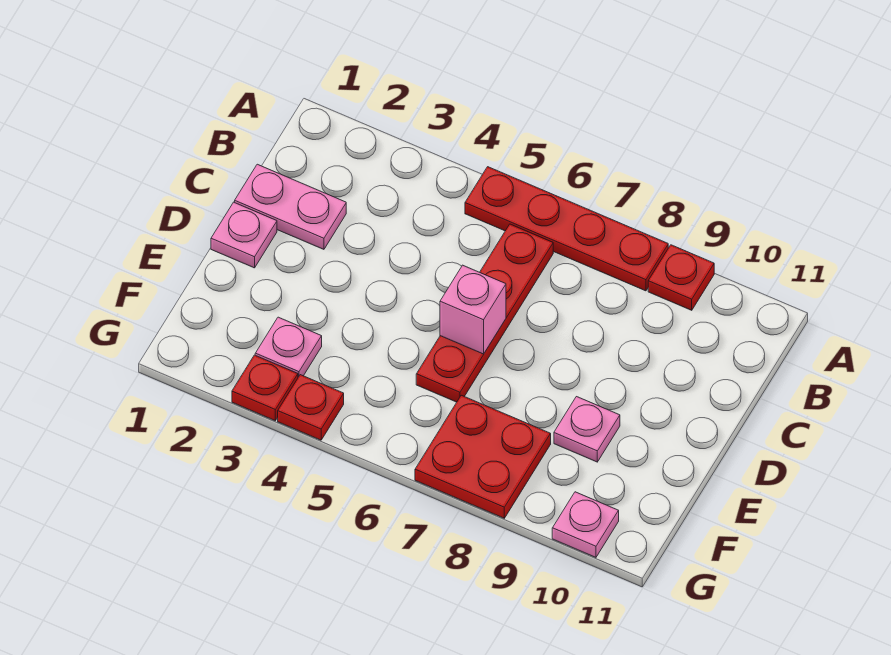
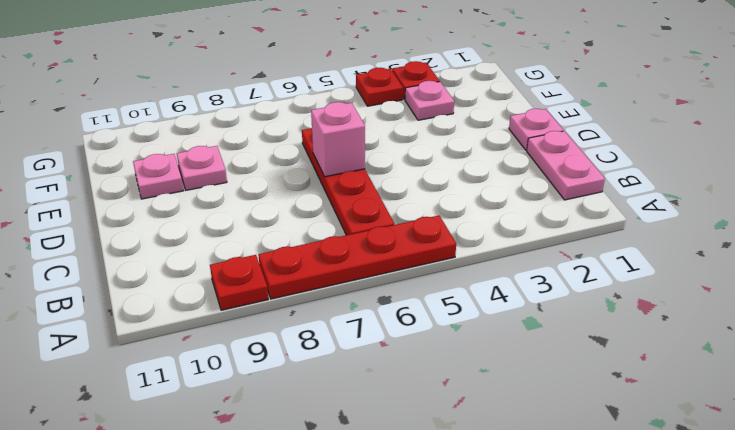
pink plate C1:C2 level 1 -> pink plate B1:C1 level 1
red plate F7:G8 level 1 -> none
pink plate G10 level 1 -> pink plate E10 level 1

